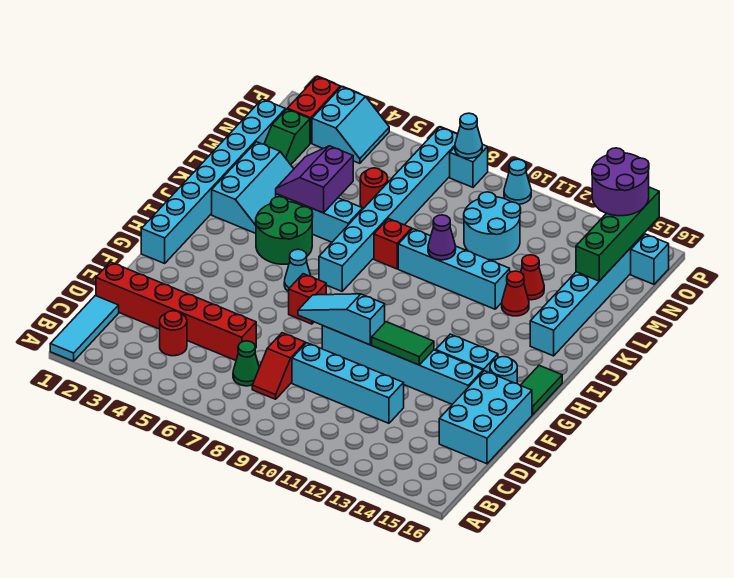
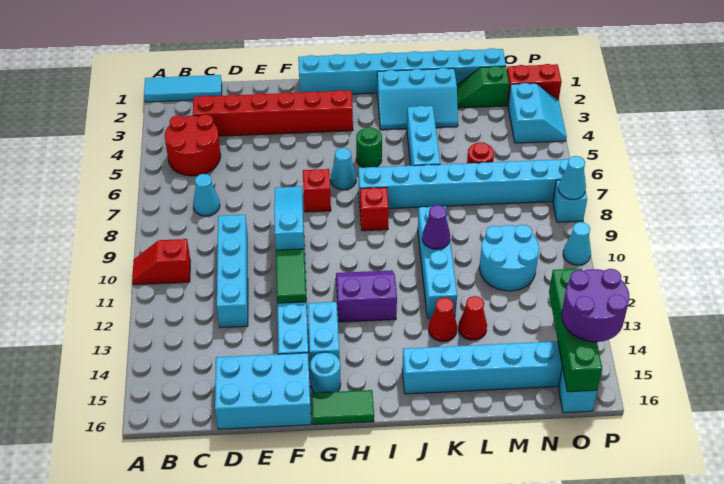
red round brick C4 level 1 -> red round brick B4:C5 level 1
green cone C7 level 1 -> cyan cone C7 level 1
red slope C8:D8 level 1 top D -> red slope A10:B10 level 1 top B
red brick D1:D6 level 1 -> red brick C3:H3 level 1
green round brick I4:J5 level 1 -> green round brick I5 level 1
purple slope K4:L5 level 2 top 5 -> purple slope H11:I12 level 1 top 12
red brick K8 level 1 -> red brick I8 level 1
green brick M15:P15 level 2 -> green brick O13:O16 level 2
cyan slope O3:P4 level 1 top 3 -> cyan slope O3:P4 level 1 top O

